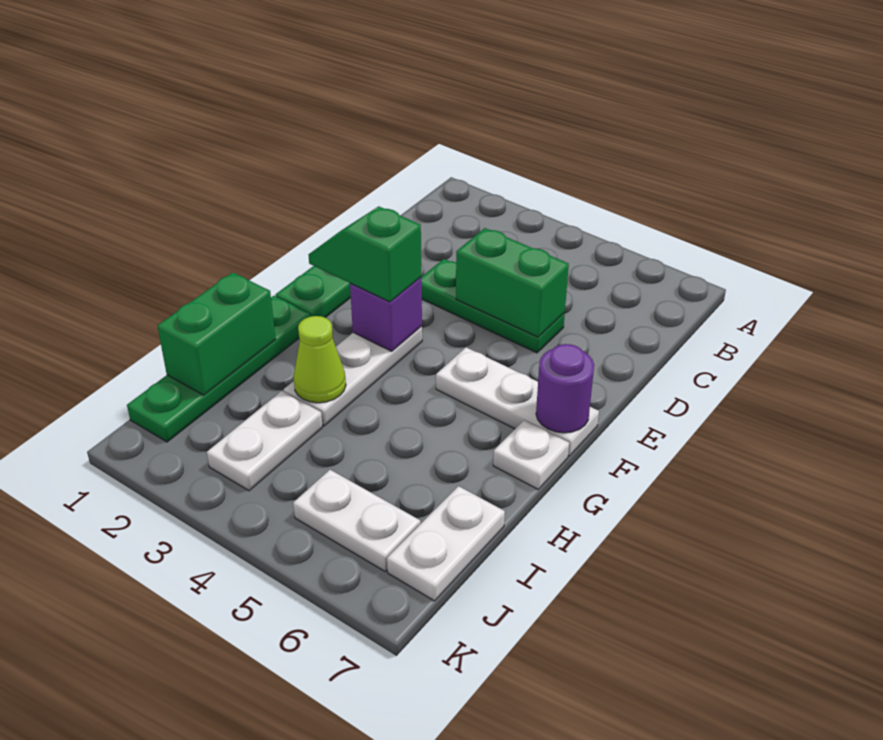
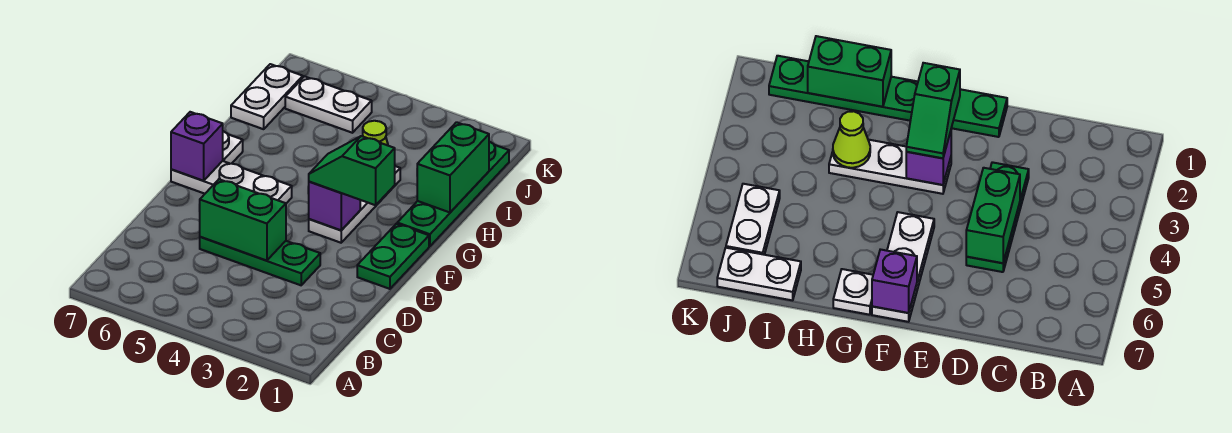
green slope F2:F3 level 3 top 3 -> green slope F2:F3 level 3 top 2
purple round brick F7 level 2 -> purple brick F7 level 2
white plate I3:J3 level 1 -> none

